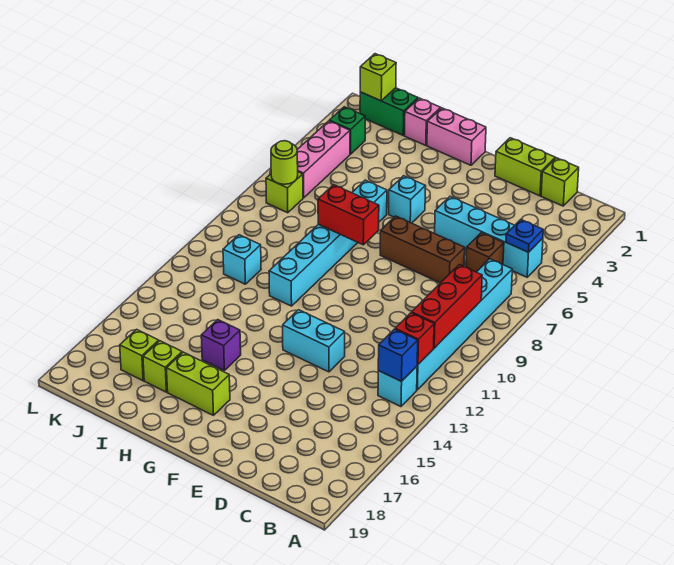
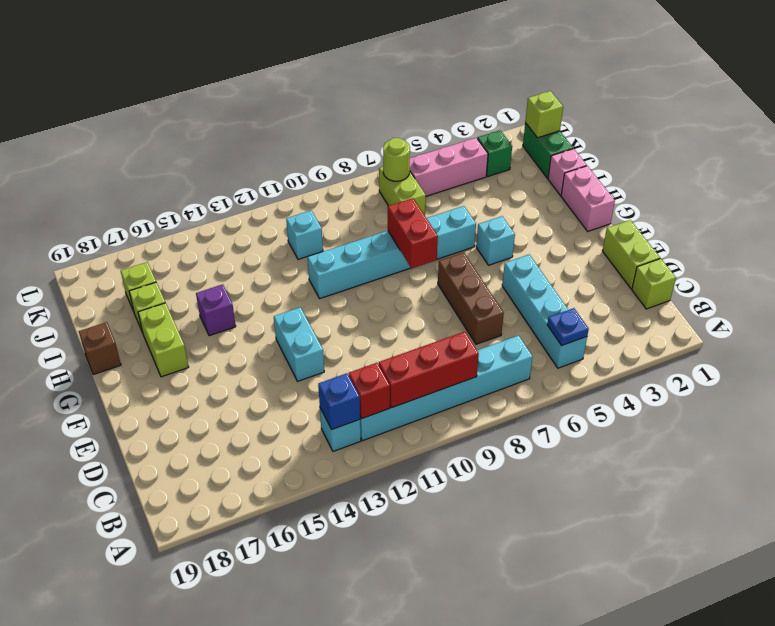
brown brick C6 level 1 -> brown brick H19 level 1
lime brick K7 level 1 -> lime brick J7:K7 level 1

